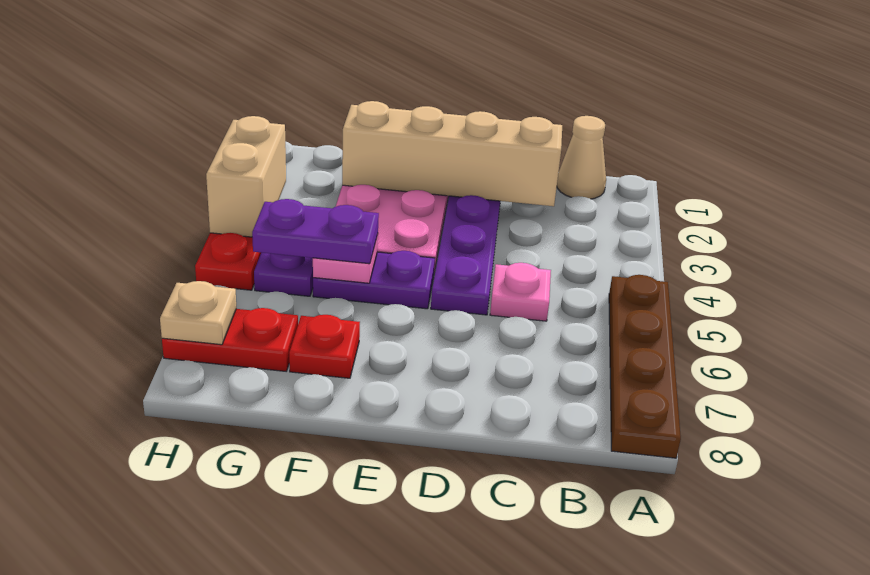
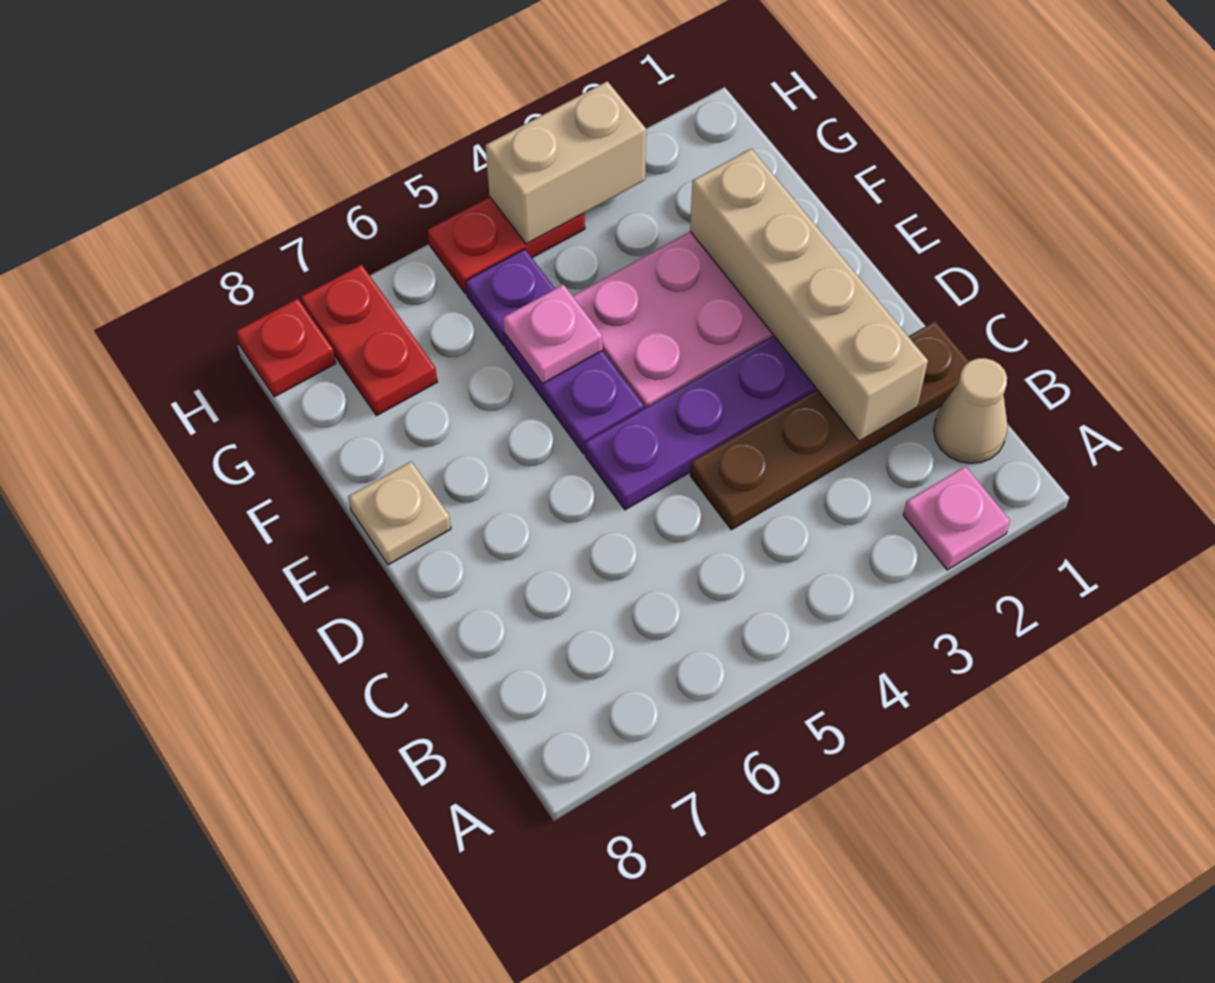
brown plate A5:A8 level 1 -> brown plate C1:C4 level 1
pink plate C5 level 1 -> pink plate A2 level 1
purple plate F5:G5 level 3 -> none
red plate F7 level 1 -> red plate H8 level 1
tan plate H7 level 2 -> tan plate E8 level 1

